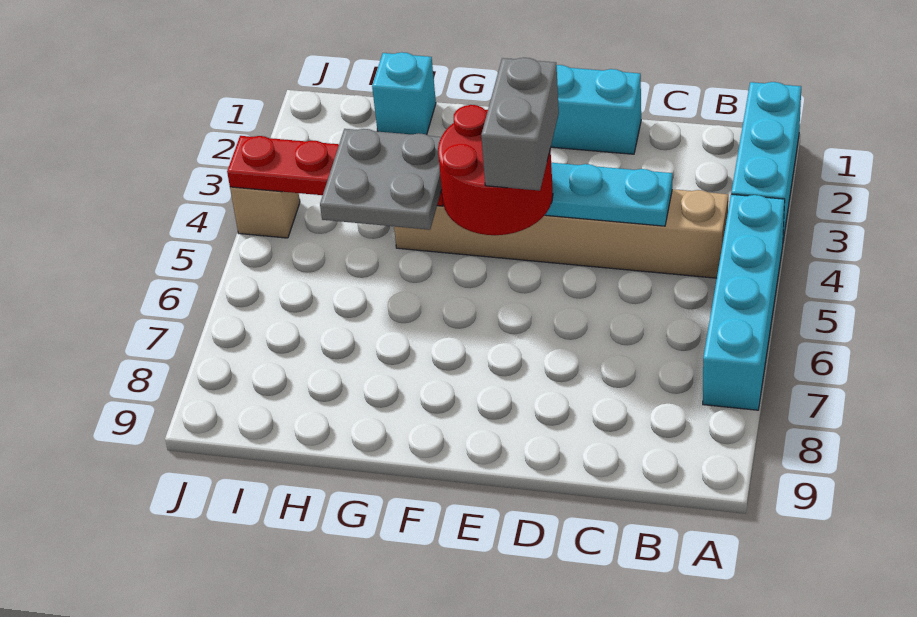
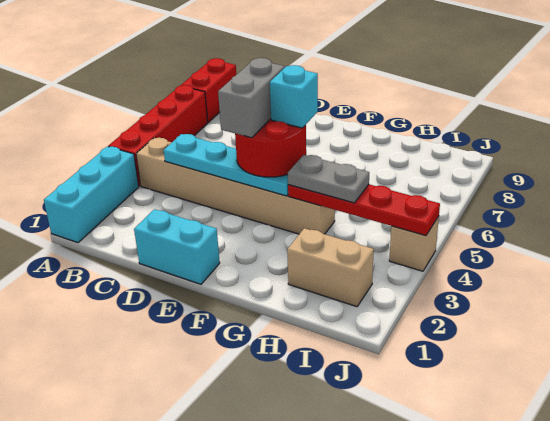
cyan brick A4:A7 level 1 -> red brick A4:A7 level 1
none -> red brick A8:A9 level 1
grey plate G4:H5 level 3 -> grey plate G4:H4 level 3
cyan brick H1 level 1 -> cyan brick F5 level 4
none -> tan brick H2:I2 level 1

